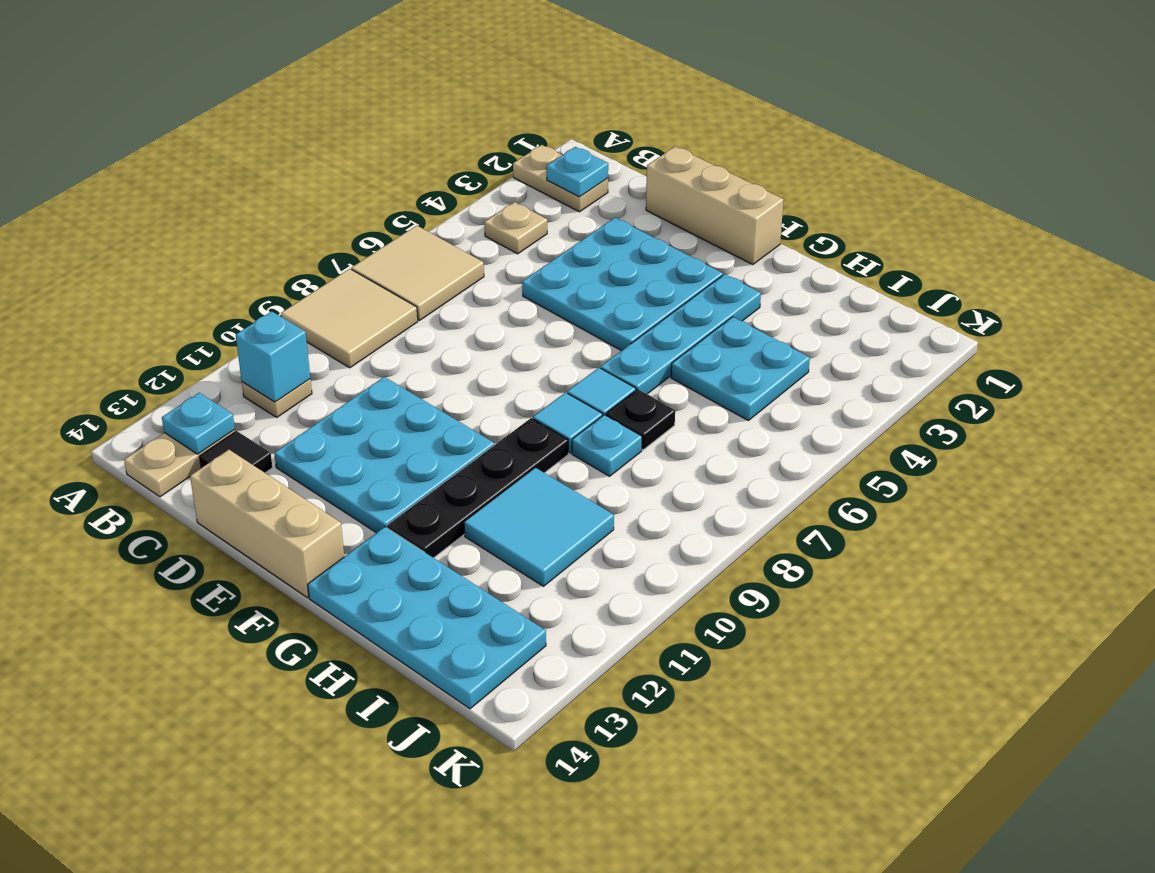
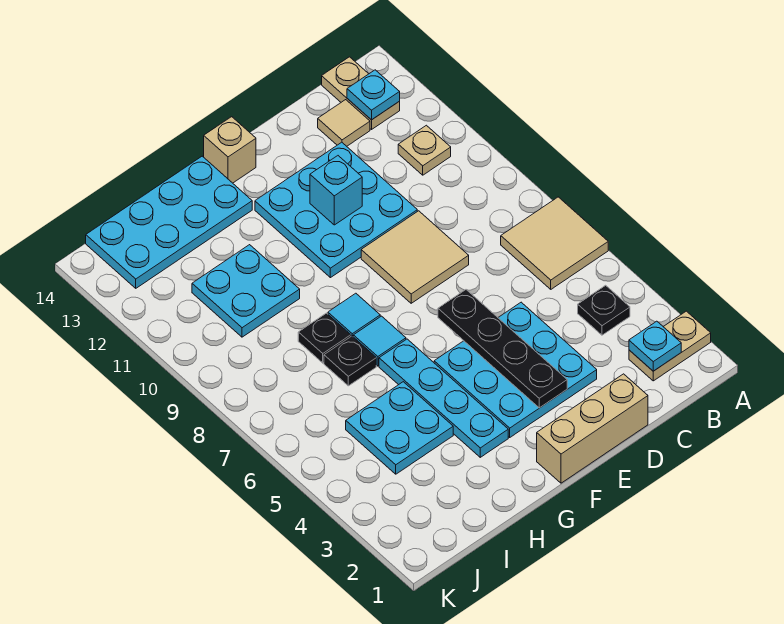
tan tile A8:B9 level 1 -> tan tile D8:E9 level 1
tan plate B4 level 1 -> black plate B4 level 1
cyan brick B11 level 2 -> cyan brick E11 level 2
black tile C13 level 1 -> tan tile C13 level 1
tan brick D14:F14 level 1 -> tan brick F14 level 1
black plate G9:G12 level 1 -> black plate E3:E6 level 2
cyan plate H8 level 1 -> black plate H8 level 1
cyan tile H10:I11 level 1 -> cyan plate H10:I11 level 1

